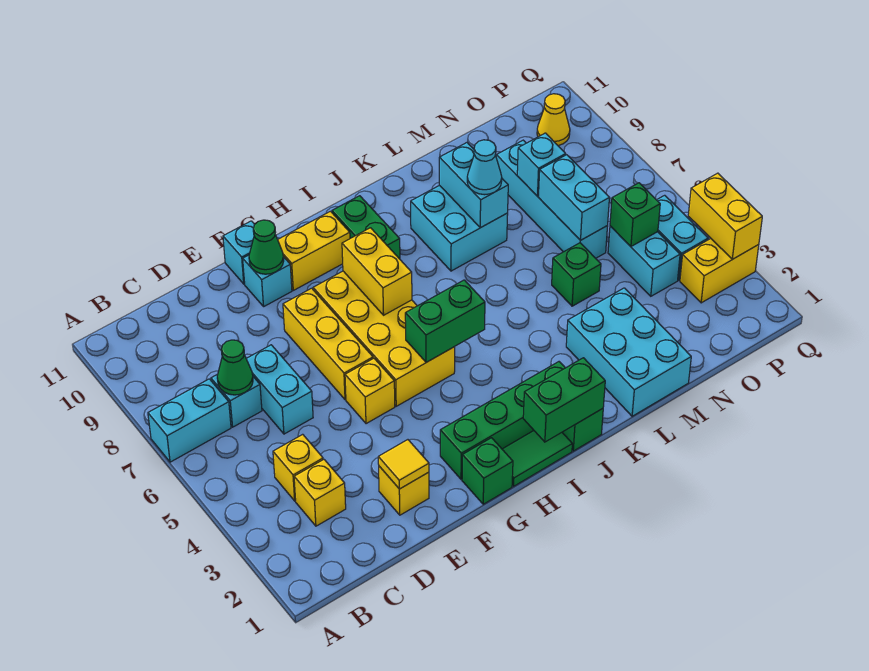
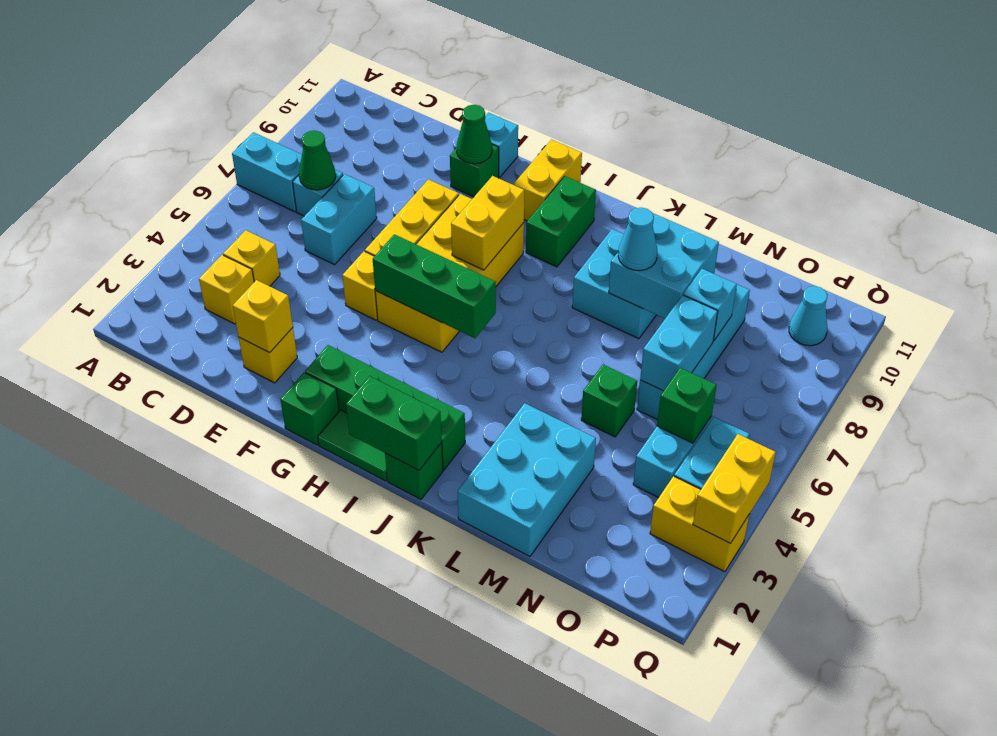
yellow tile E2 level 2 -> yellow brick E2 level 2
cyan brick F10 level 1 -> green brick F10 level 1
yellow brick G10:H10 level 1 -> yellow brick H10:H11 level 1
green brick H5:I5 level 2 -> green brick G5:I5 level 2
cyan brick L8:L9 level 2 -> cyan brick L8:M9 level 2
yellow cone P10 level 1 -> cyan cone P10 level 1

